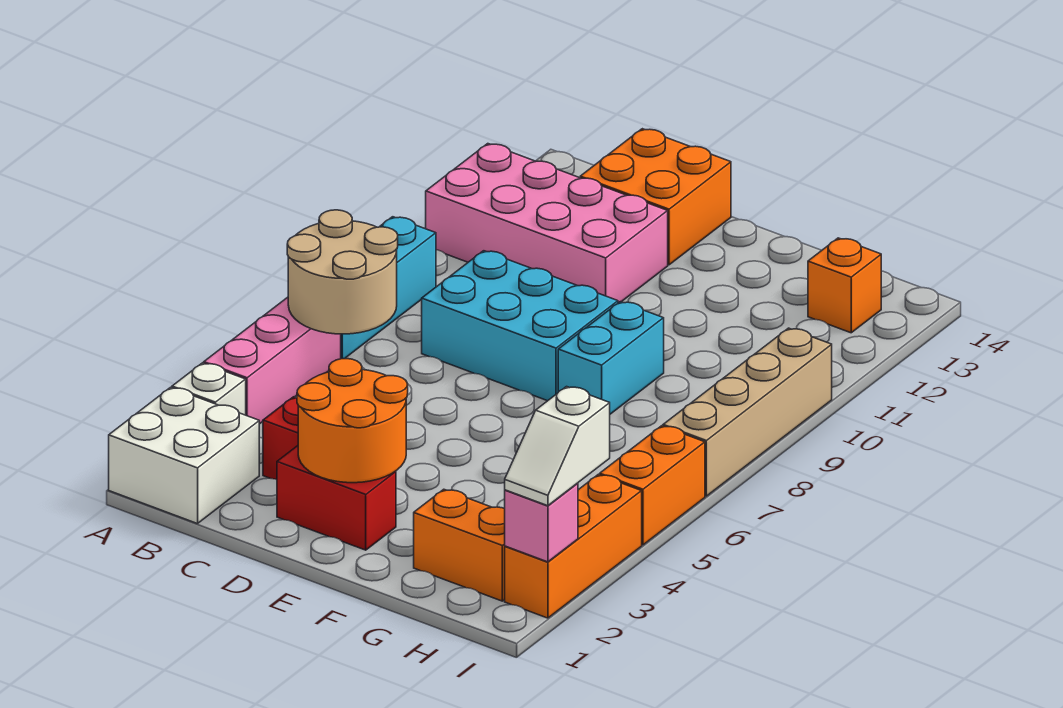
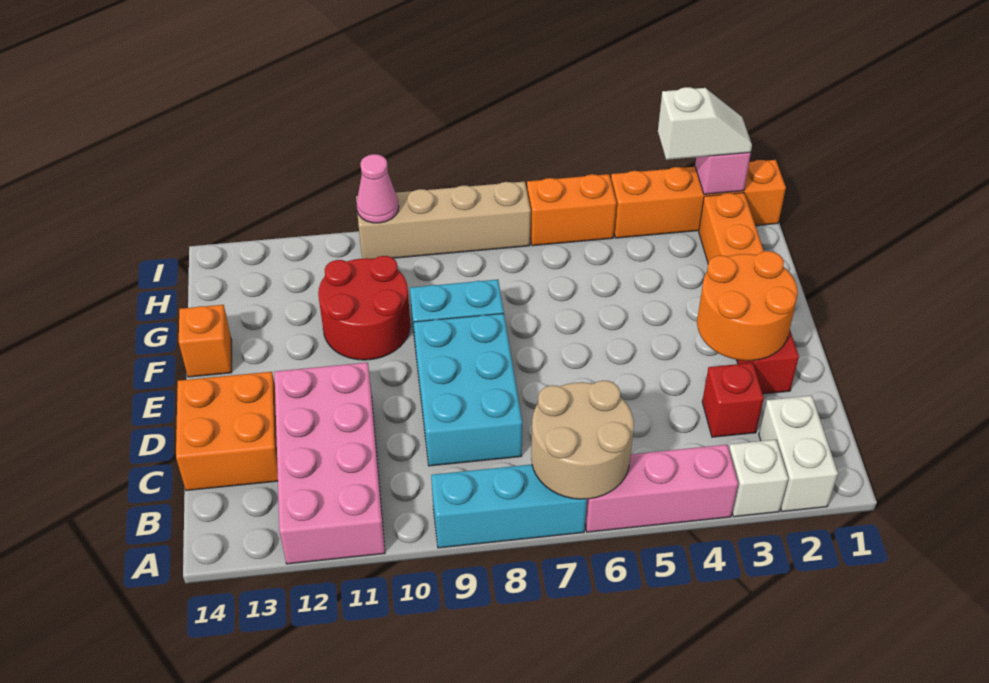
white brick A1:B2 level 1 -> white brick A2:B2 level 1
none -> red round brick F10:G11 level 1
orange brick H13 level 1 -> orange brick F14 level 1
orange brick I2:I4 level 1 -> orange brick I1:I4 level 1
none -> pink cone I10 level 2

